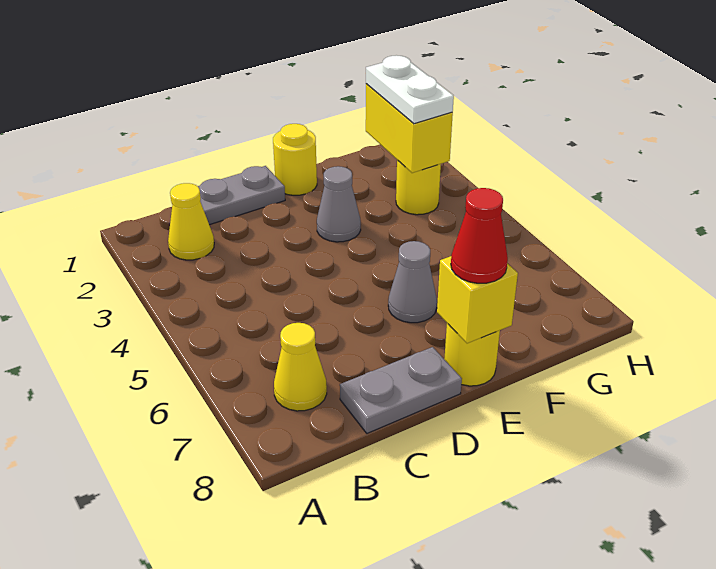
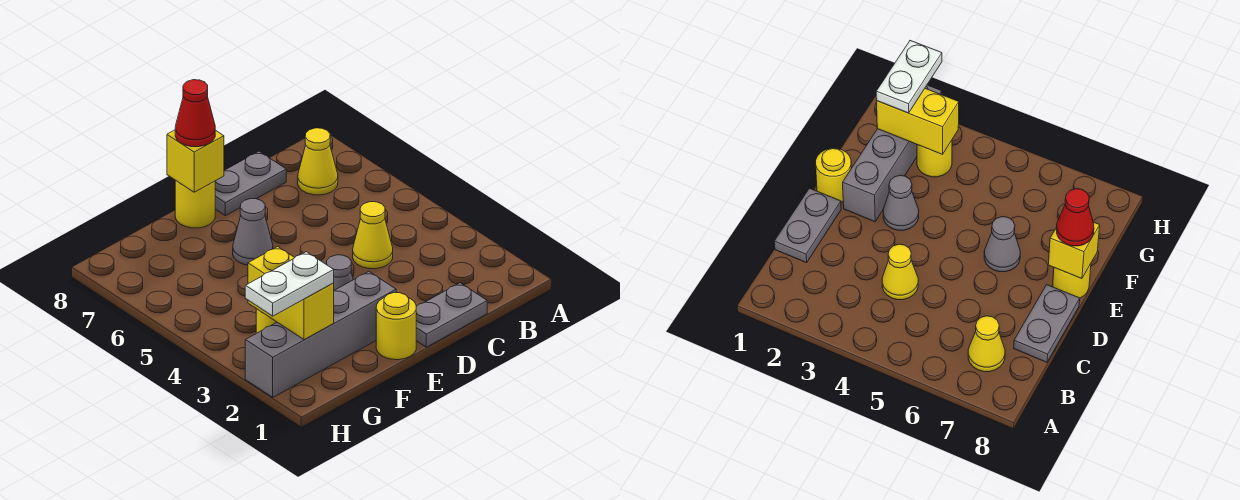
yellow cone B2 level 1 -> yellow cone C4 level 1
none -> grey brick E2:H2 level 1
white plate G2:G3 level 3 -> white plate G2:H2 level 3

